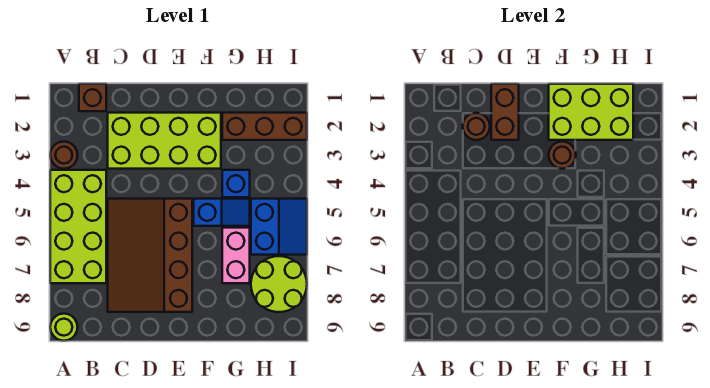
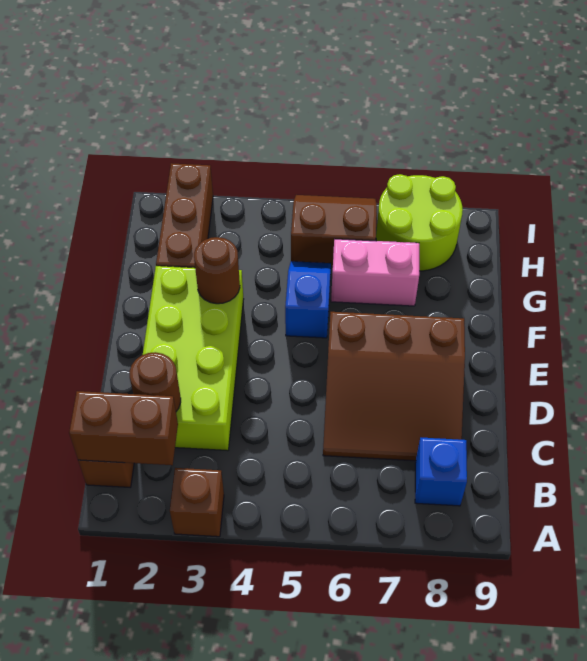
brown round brick A3 level 1 -> brown brick A3 level 1
lime brick A4:B7 level 1 -> none
lime round brick A9 level 1 -> none
brown slope C5:E8 level 1 top E -> brown slope C6:E8 level 1 top E
brown brick D1:D2 level 2 -> brown brick B1:B2 level 2
lime brick F1:H2 level 2 -> none
blue brick G4 level 1 -> blue brick B8 level 1
blue slope H5:I6 level 1 top H -> brown slope H5:I6 level 1 top H

